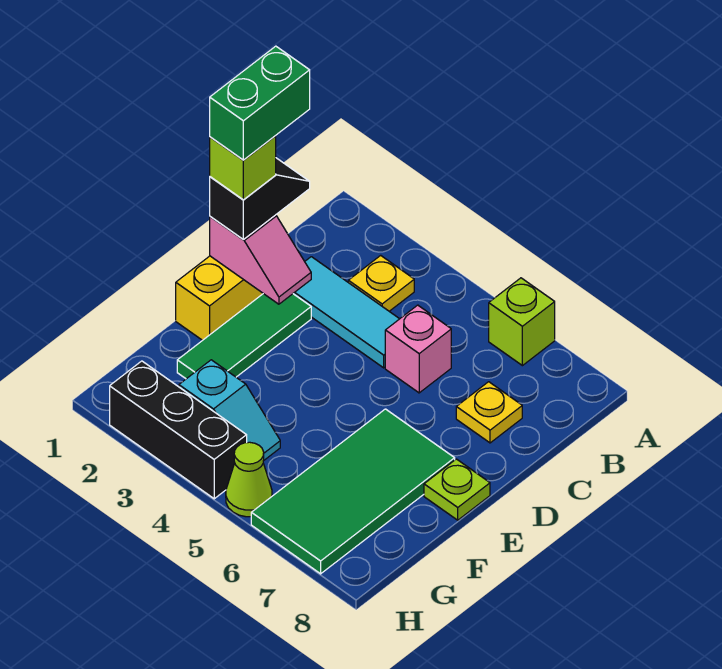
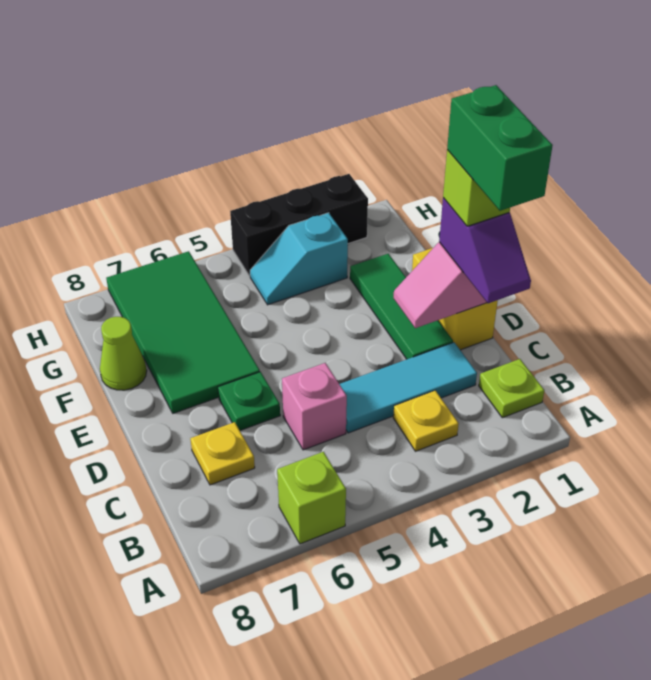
black slope C1:D1 level 3 top D -> purple slope C1:D1 level 3 top D
none -> green plate D6 level 1
lime plate E8 level 1 -> lime plate B1 level 1
lime cone H5 level 1 -> lime cone F8 level 1

